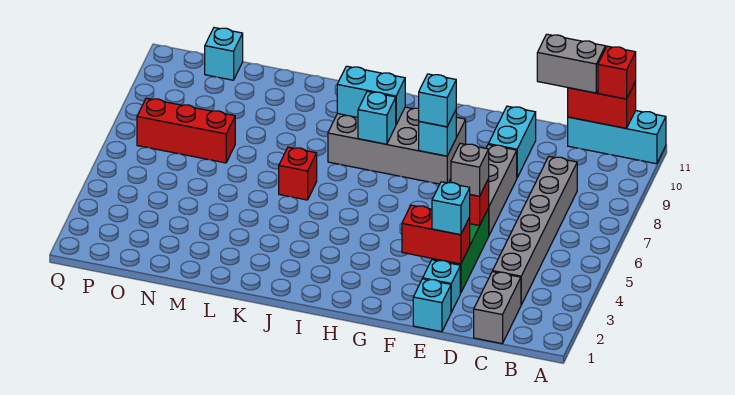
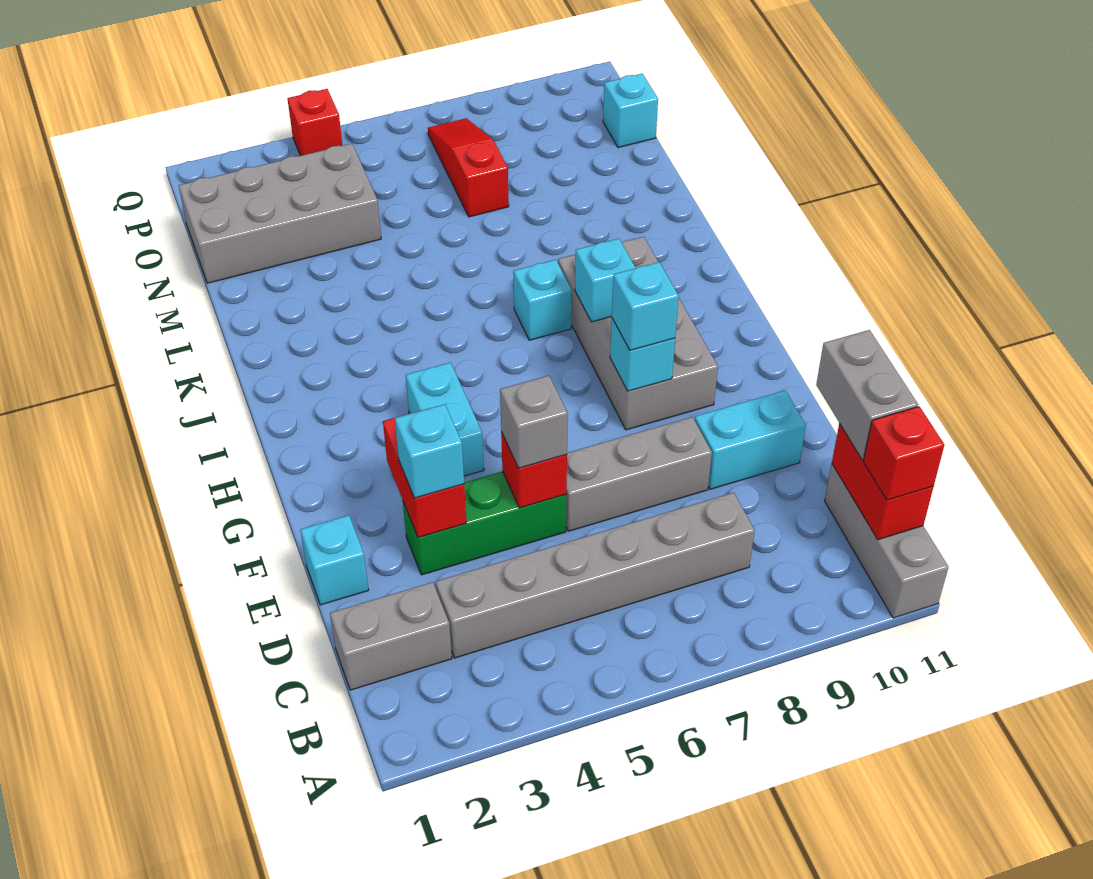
cyan brick A11:C11 level 1 -> grey brick A11:C11 level 1
cyan brick E2 level 1 -> cyan brick J7 level 1
cyan brick I9:J9 level 2 -> cyan brick G4:H4 level 1
red brick K6 level 1 -> red brick Q4 level 1
none -> grey brick N1:O4 level 1
red brick N7:P7 level 1 -> red slope N7:P7 level 1 top N

